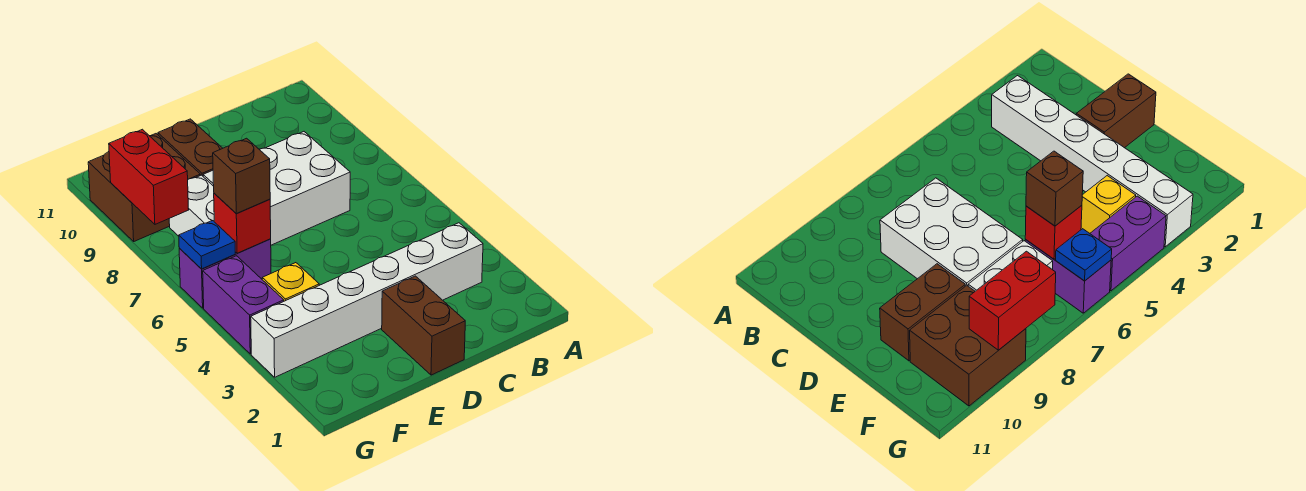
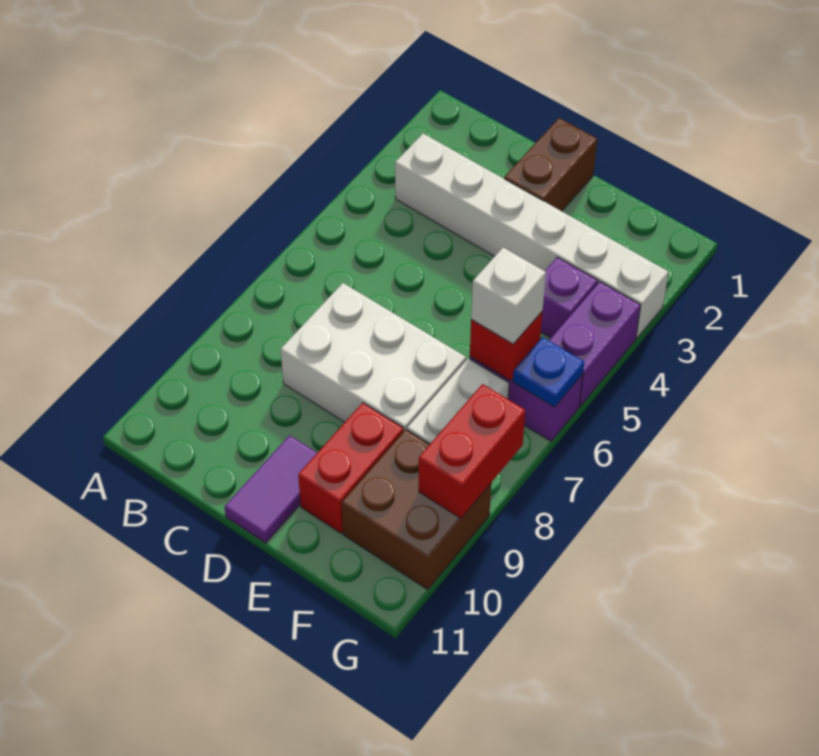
none -> purple tile D10:D11 level 1
brown brick E9:E10 level 1 -> red brick E9:E10 level 1
yellow brick F4 level 1 -> purple brick F4 level 1
brown brick F6 level 3 -> white brick F6 level 3

